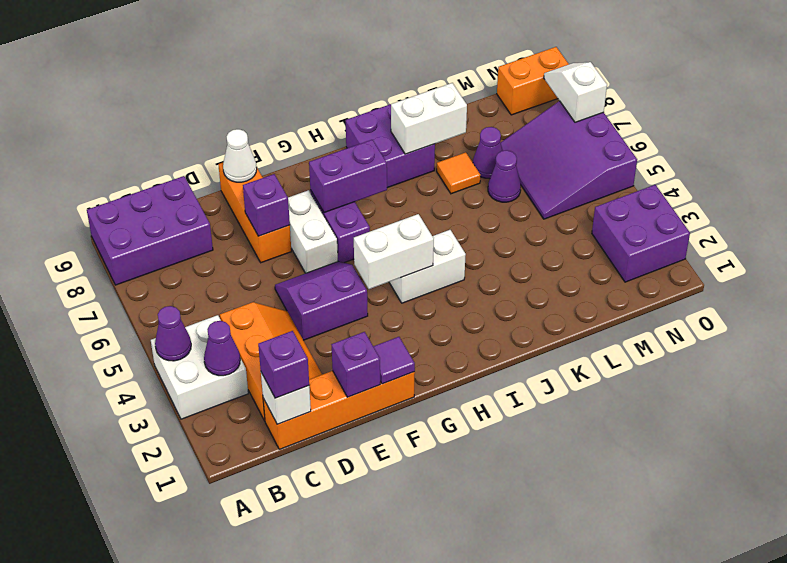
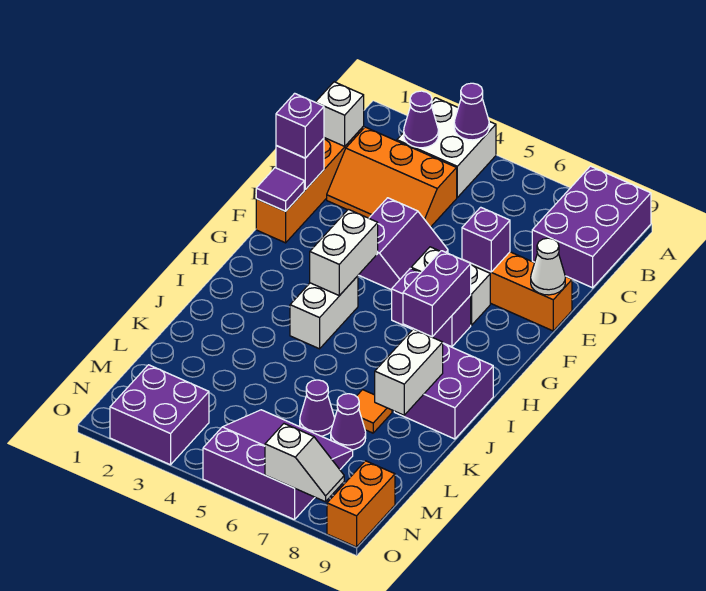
purple brick C1 level 3 -> purple brick E1 level 3

